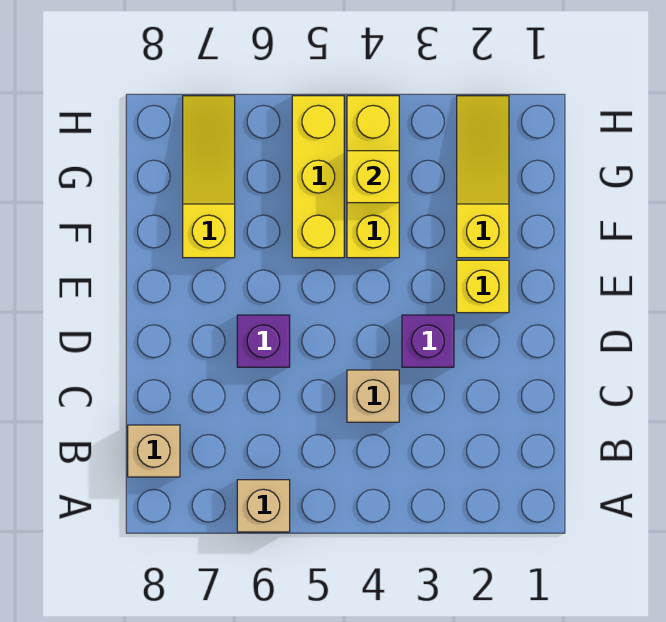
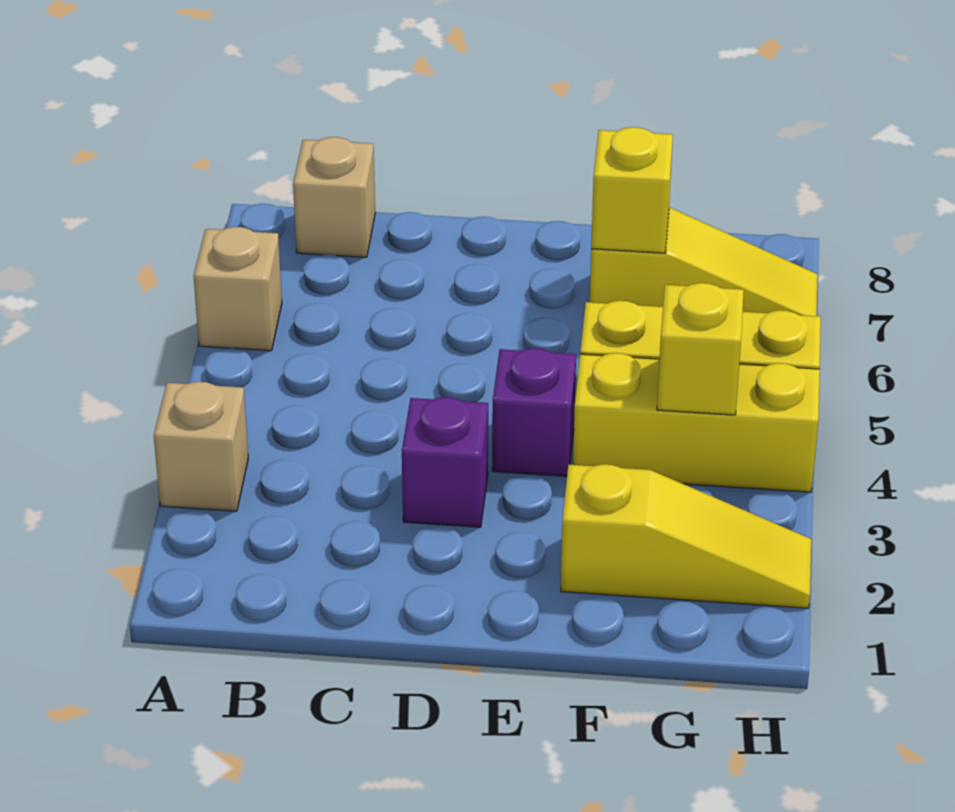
tan brick C4 level 1 -> tan brick A3 level 1
purple brick D6 level 1 -> purple brick E4 level 1
yellow brick E2 level 1 -> yellow brick F7 level 2

